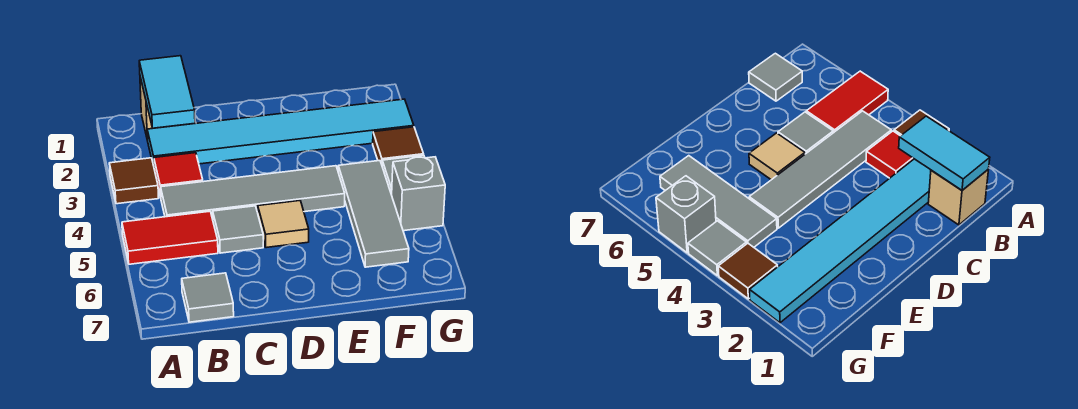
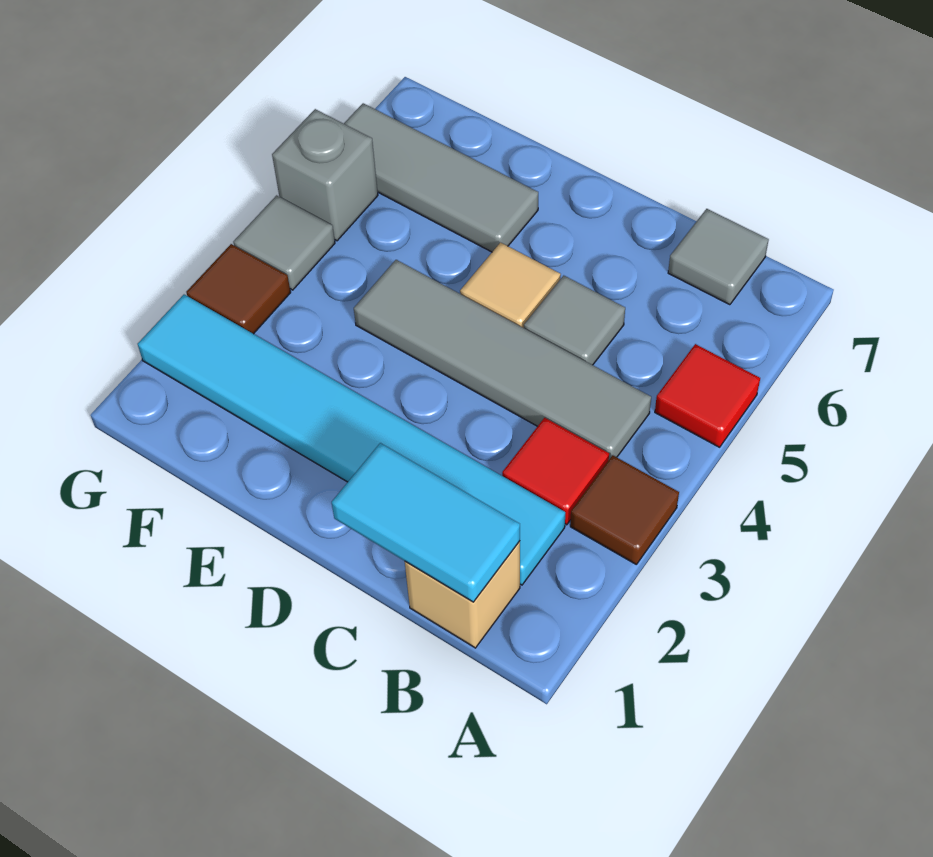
red tile A5:B5 level 1 -> red tile A5 level 1
cyan tile B1:B2 level 2 -> cyan tile B1:C1 level 2
grey tile F4:F6 level 1 -> grey tile E6:G6 level 1

